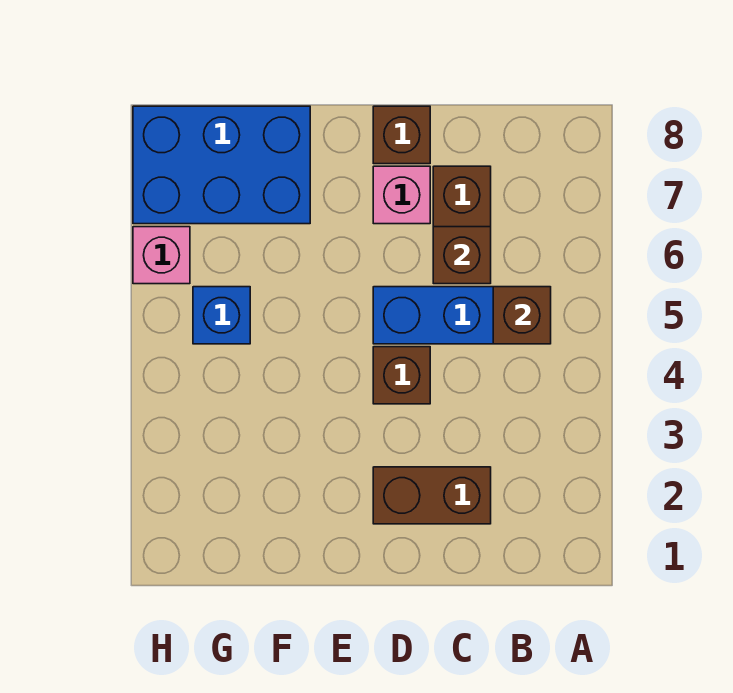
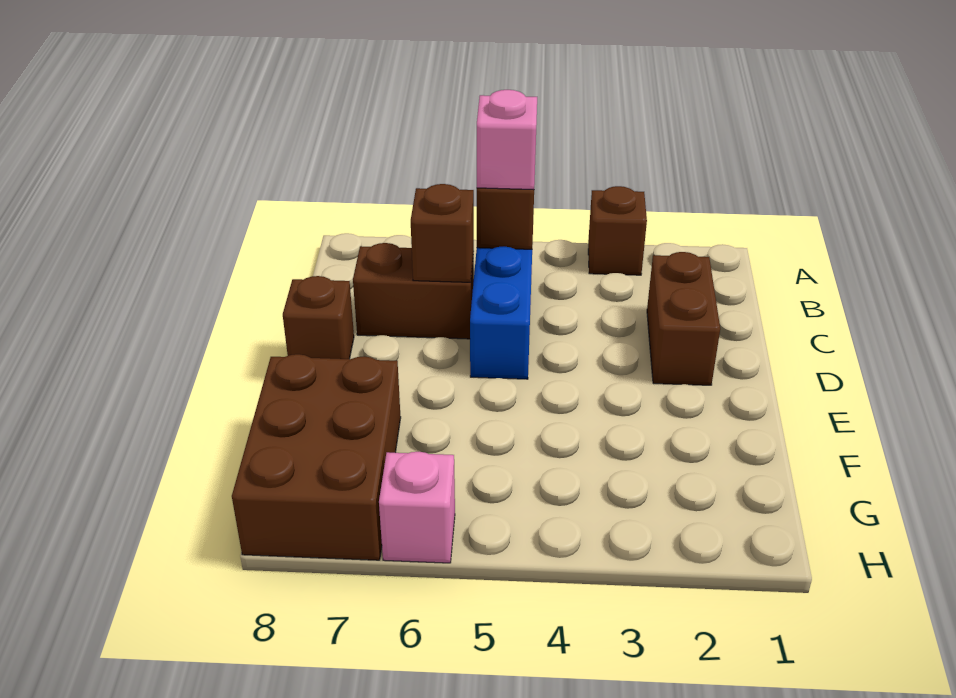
brown brick D4 level 1 -> brown brick A3 level 1
pink brick D7 level 1 -> pink brick B5 level 3
blue brick F7:H8 level 1 -> brown brick F7:H8 level 1
blue brick G5 level 1 -> none

